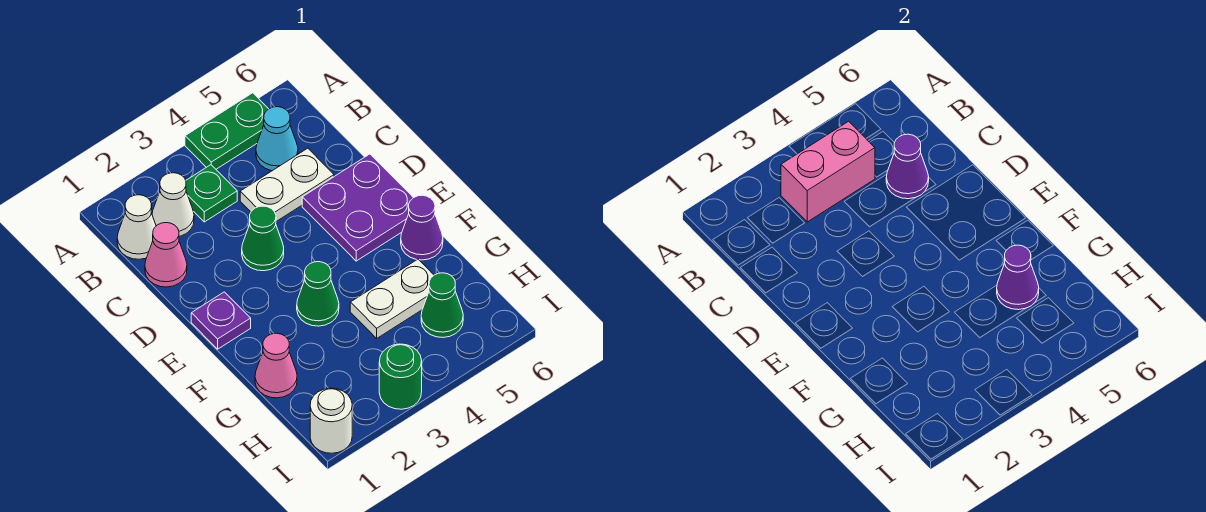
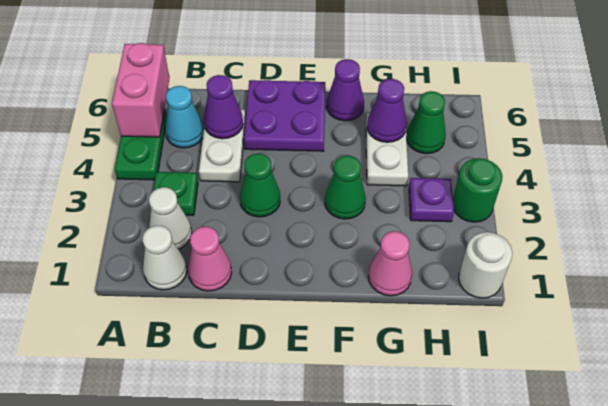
pink brick B3:B4 level 2 -> pink brick A5:A6 level 2
purple plate E1 level 1 -> purple plate H3 level 1

